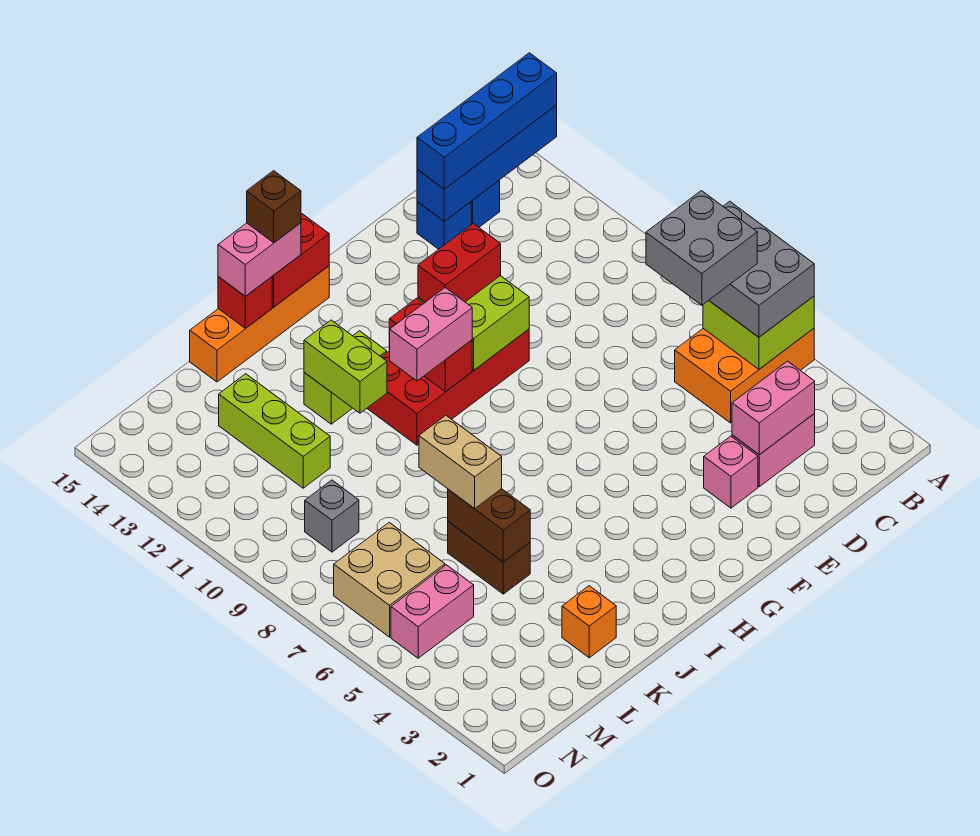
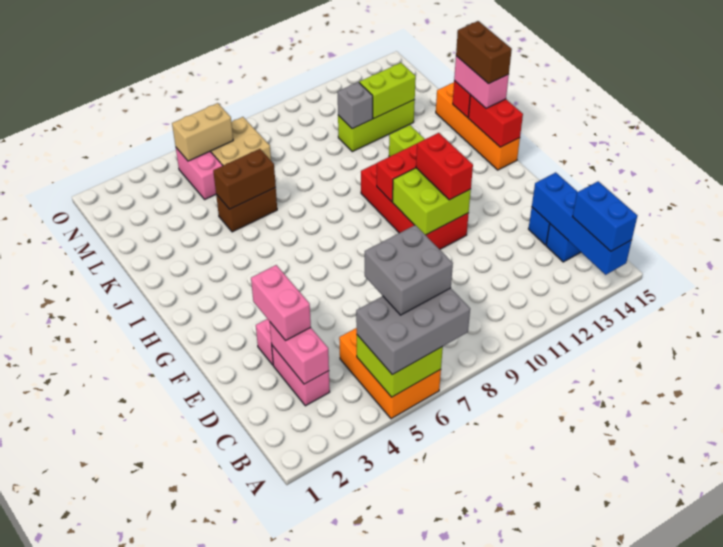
blue brick A14:D14 level 3 -> blue brick A14:B14 level 3
pink brick H10:I10 level 3 -> pink brick D3:E3 level 3
brown brick I15 level 4 -> brown brick I15:J15 level 4
lime brick J11:J12 level 2 -> lime brick L12:L13 level 2
orange brick K2 level 1 -> none
tan brick K6:K7 level 3 -> tan brick N5:N6 level 2
grey brick M9 level 1 -> grey brick L11 level 2

